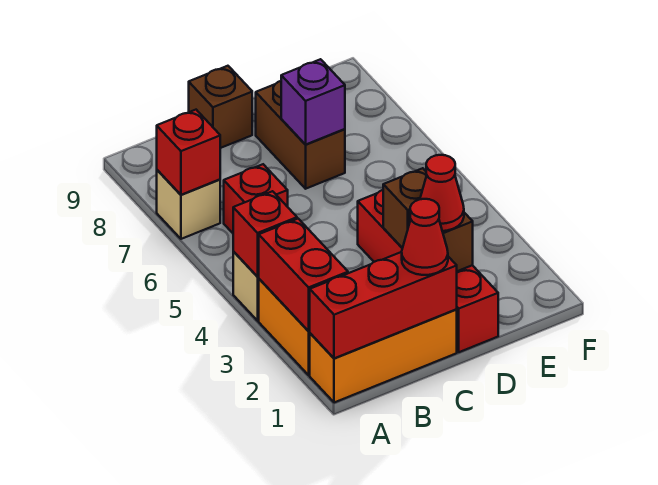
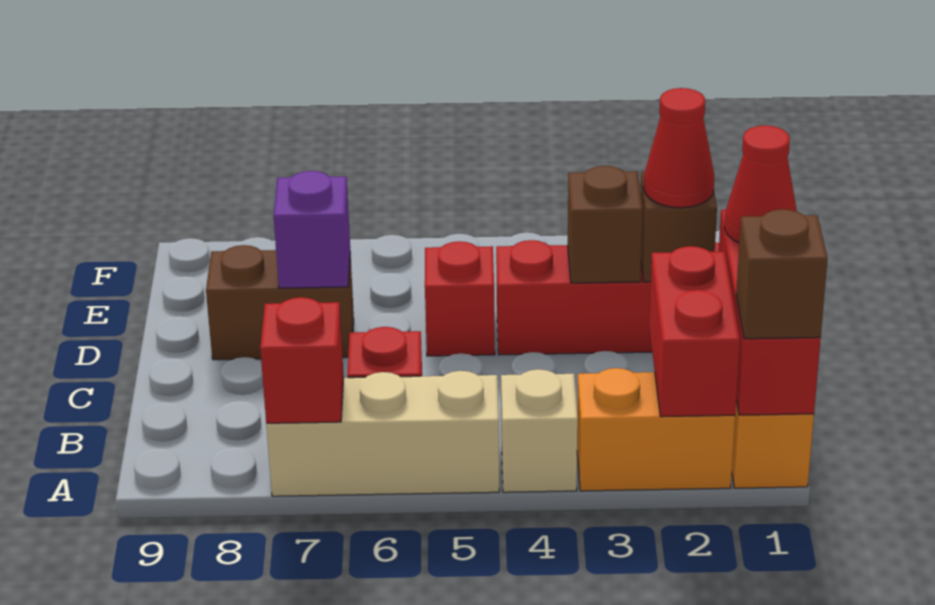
red brick A2:A3 level 2 -> red brick A2:B2 level 2
red brick A4 level 2 -> red brick D5 level 1
tan brick A7 level 1 -> tan brick A5:A7 level 1
brown brick C9 level 1 -> brown brick A1 level 3

